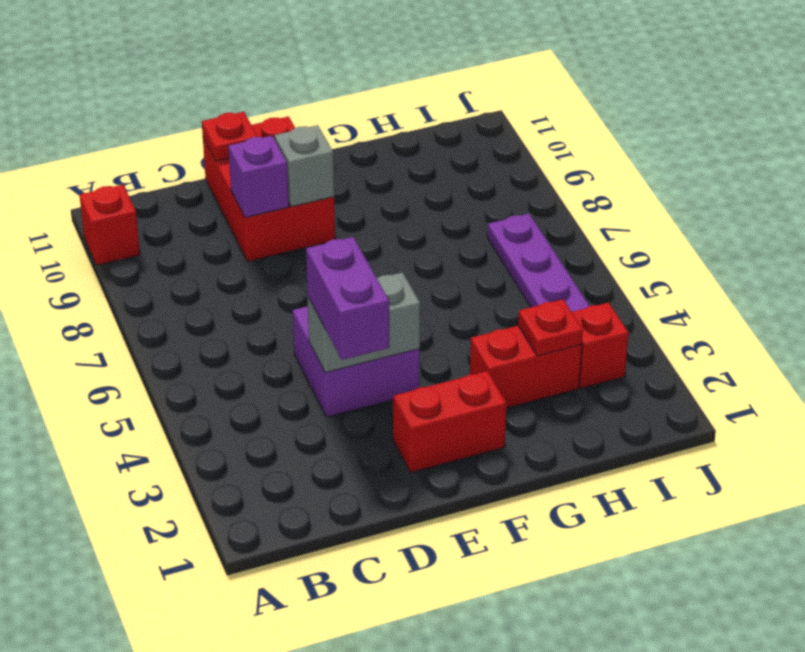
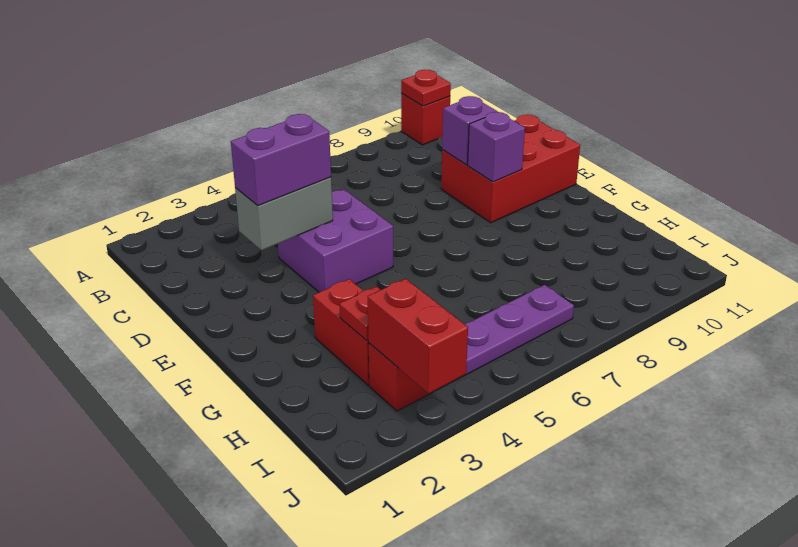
grey brick D4:E4 level 2 -> grey brick D3:D4 level 2
red plate D11 level 2 -> red plate A10 level 2
red brick E2:F2 level 1 -> red brick I3:J3 level 2
grey brick E9 level 2 -> purple brick E9 level 2

